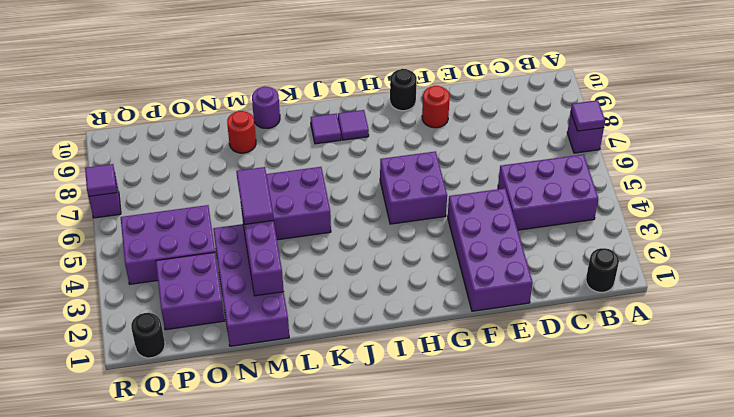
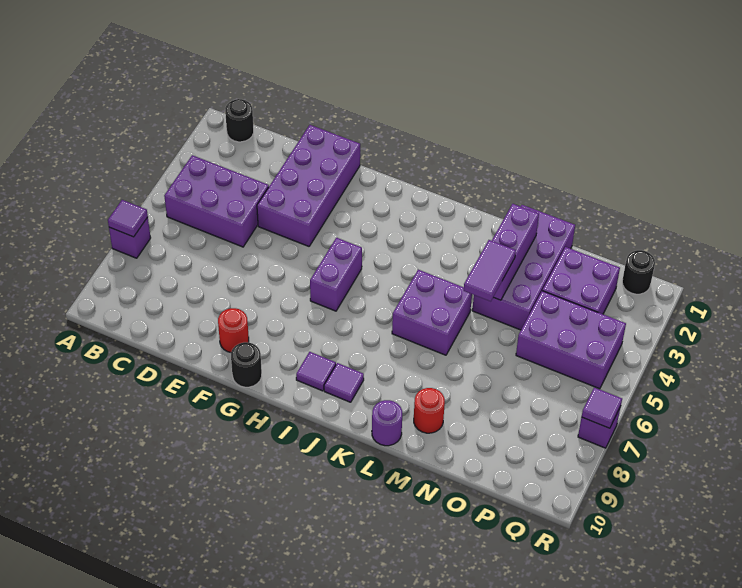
purple brick G5:H6 level 1 -> purple brick H5:H6 level 1

